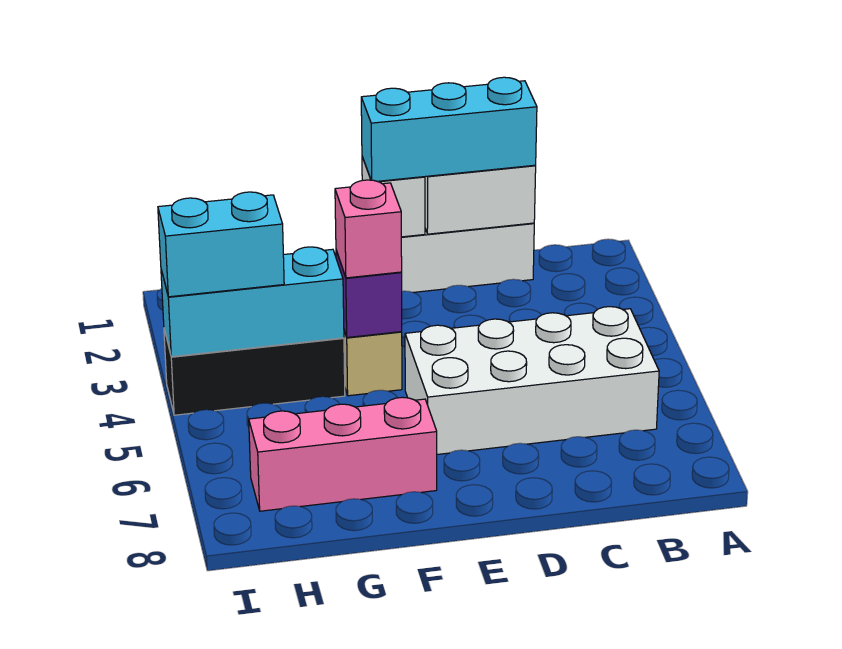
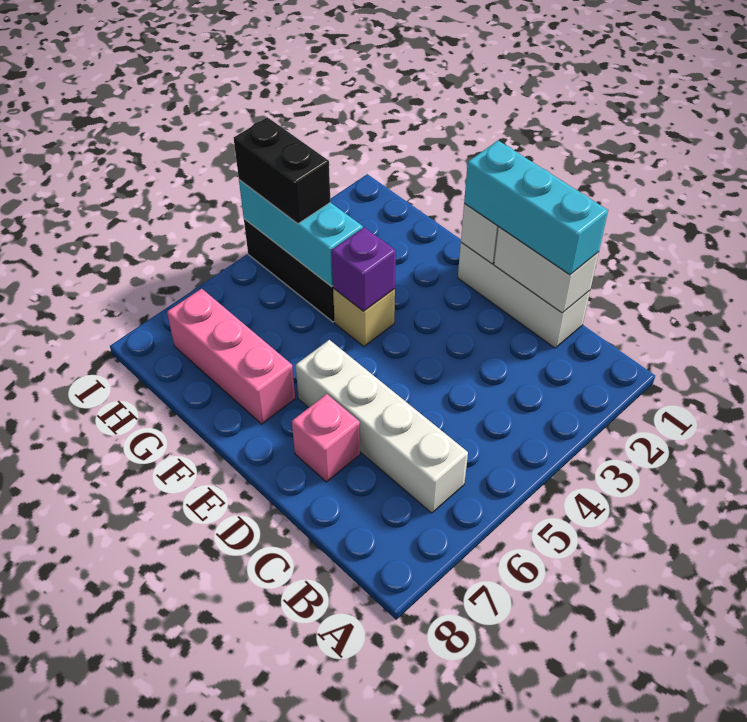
white brick B5:E6 level 1 -> white brick B6:E6 level 1
pink brick F4 level 3 -> pink brick D7 level 1
cyan brick H4:I4 level 3 -> black brick H4:I4 level 3

